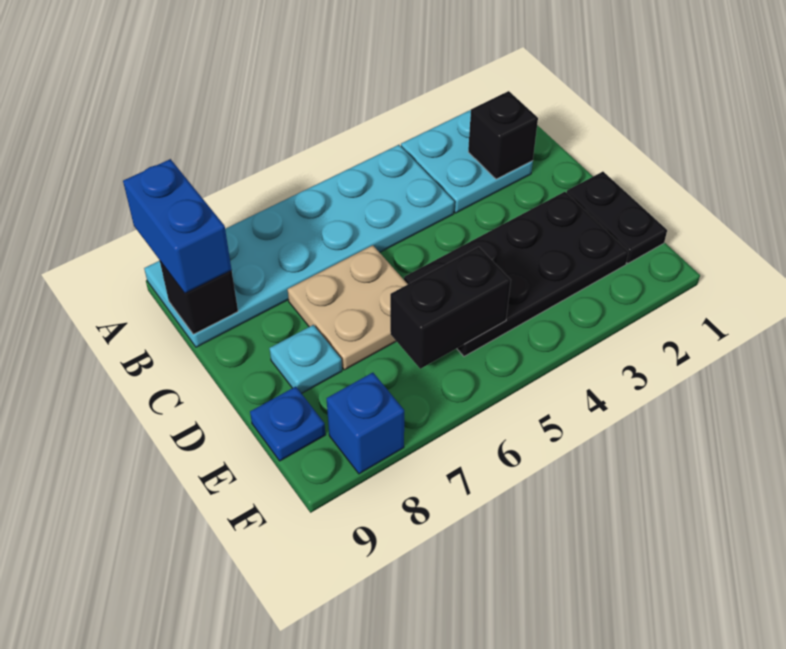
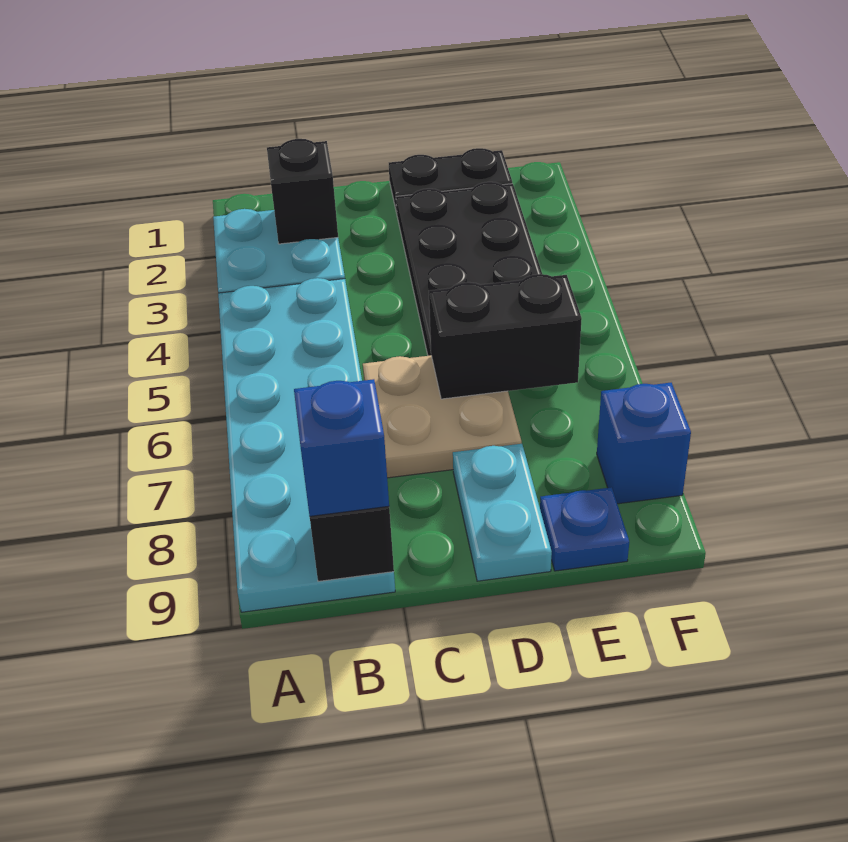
blue brick A9:B9 level 3 -> blue brick B9 level 3
cyan plate D8 level 1 -> cyan plate D8:D9 level 1
black brick E5:E6 level 2 -> black brick D6:E6 level 2

